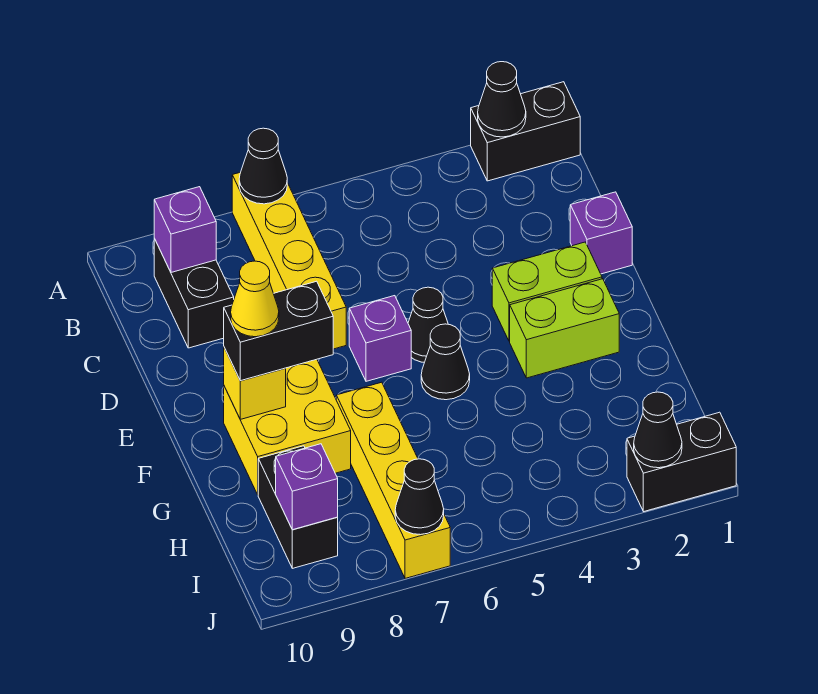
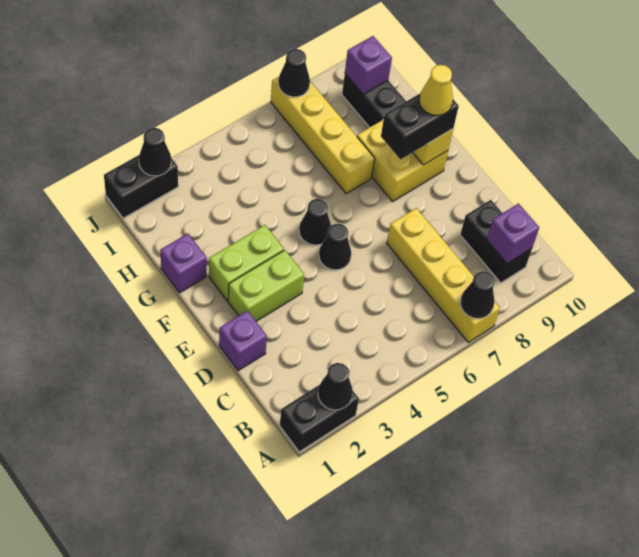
purple brick E6 level 1 -> purple brick G1 level 1

